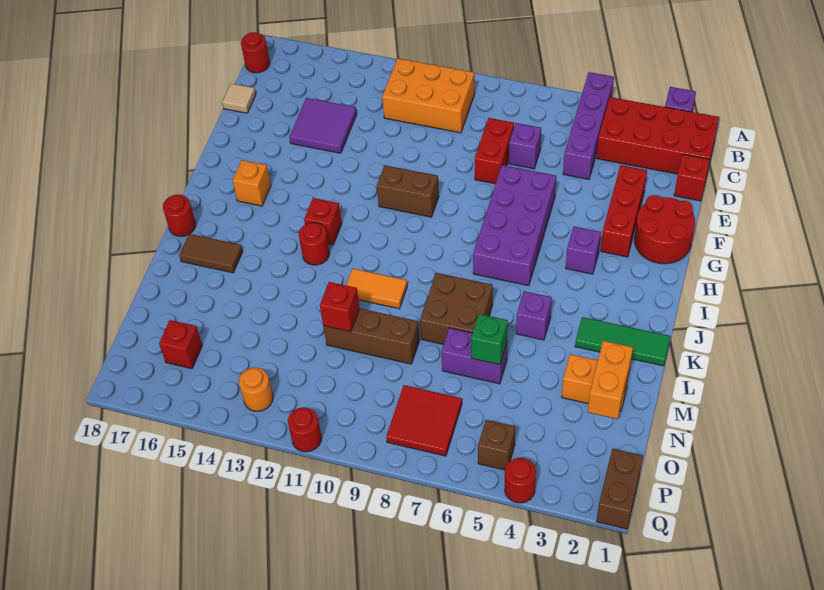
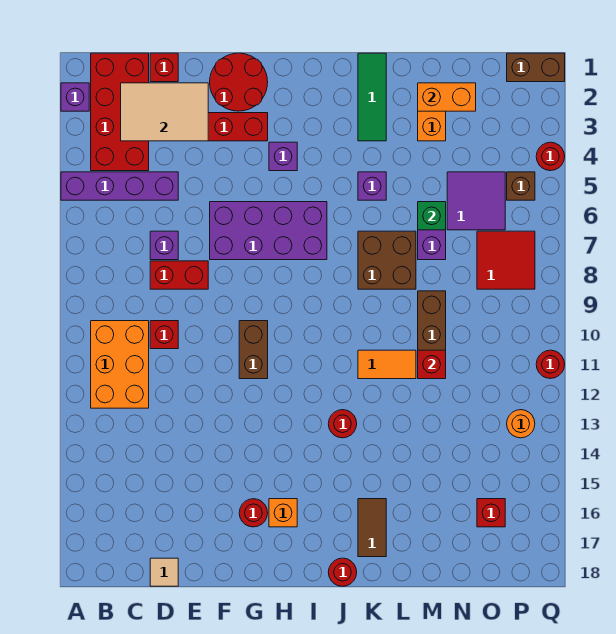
red round brick B18 level 1 -> red round brick G16 level 1
none -> tan tile C2:E3 level 2
purple tile D14:E15 level 1 -> purple tile N5:O6 level 1
red brick I13 level 1 -> red brick D10 level 1
orange tile K10:K11 level 1 -> orange tile K11:L11 level 1

